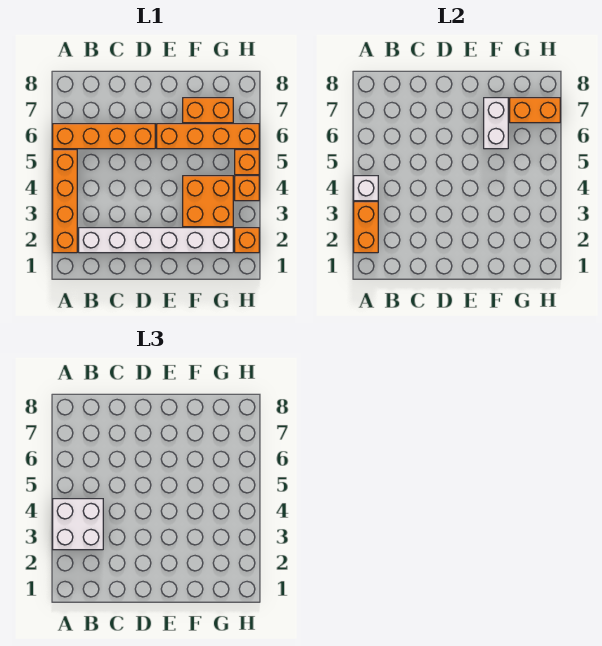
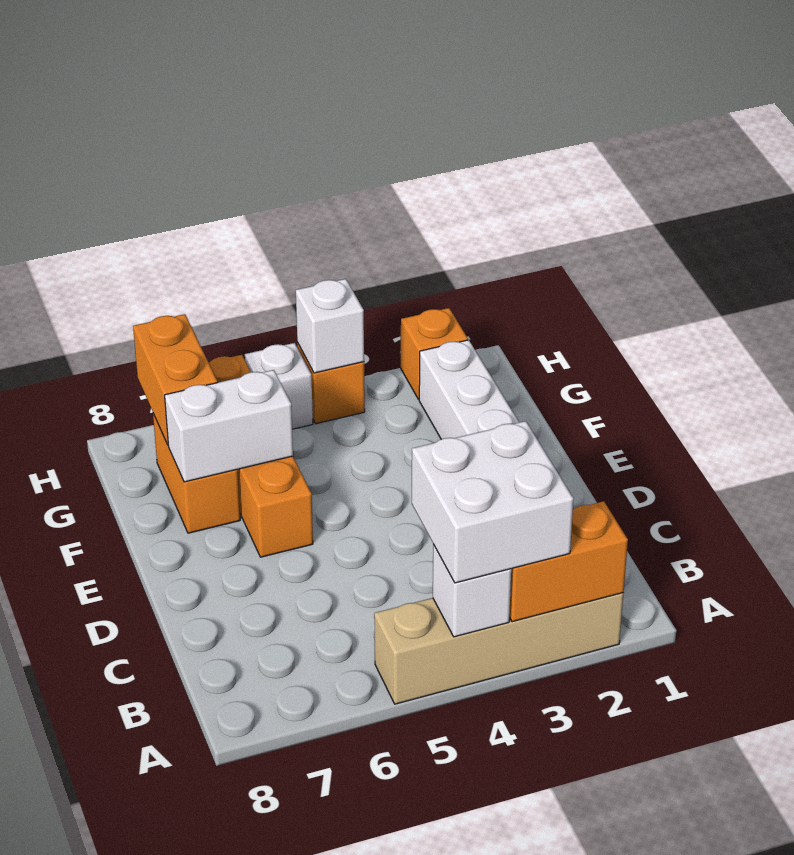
orange brick A2:A5 level 1 -> tan brick A2:A5 level 1
orange brick A6:D6 level 1 -> none
orange brick F3:G4 level 1 -> none
none -> white brick H4 level 2
orange brick H5 level 1 -> white brick H5 level 1

